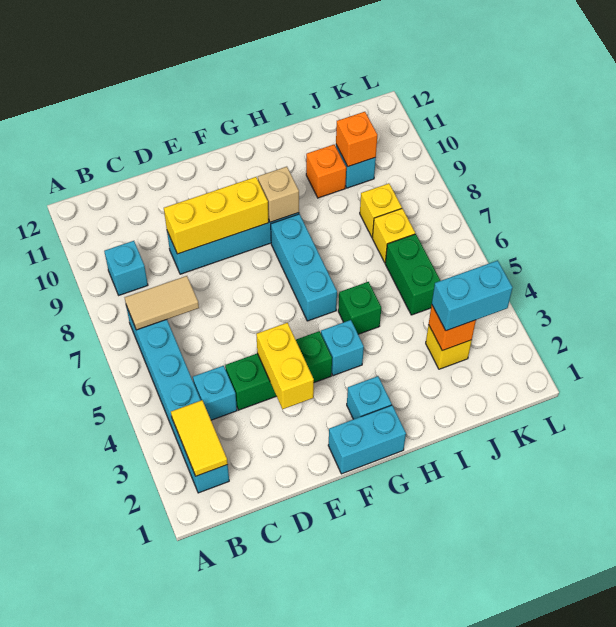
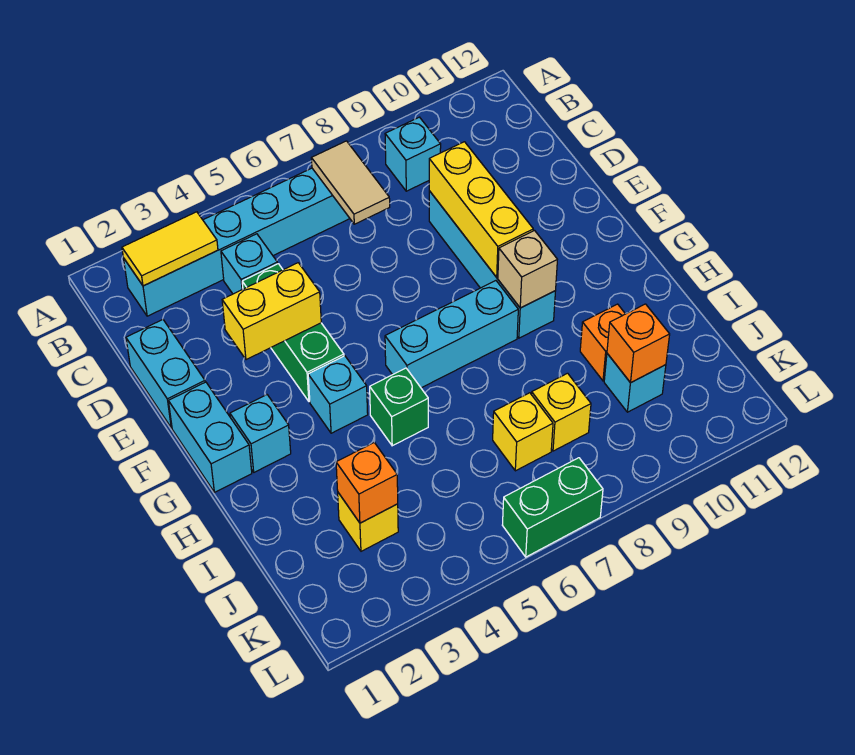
cyan brick J3:K3 level 3 -> cyan brick D1:E1 level 1
green brick J5:J6 level 1 -> green brick L6:L7 level 1

